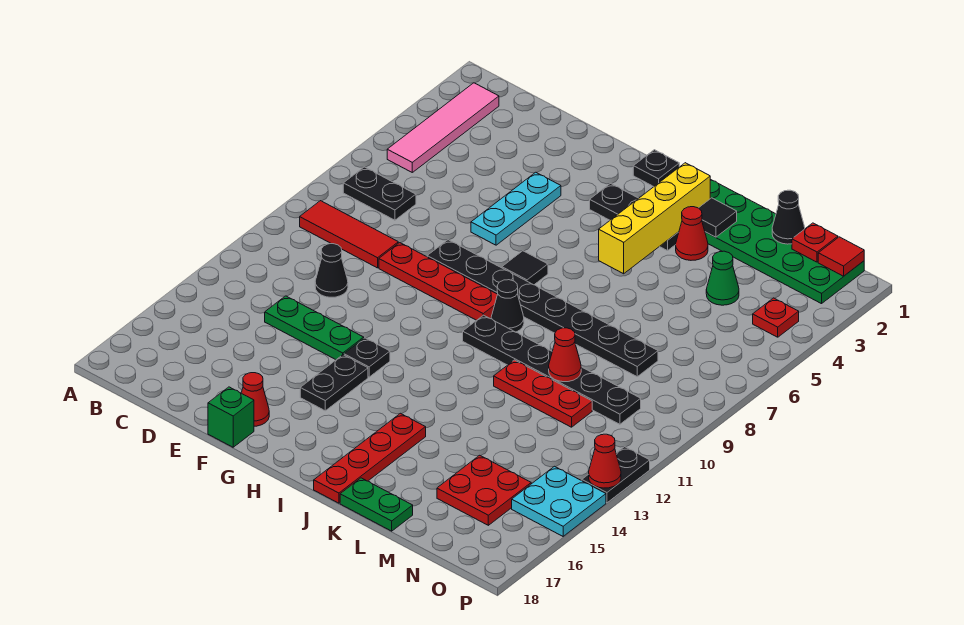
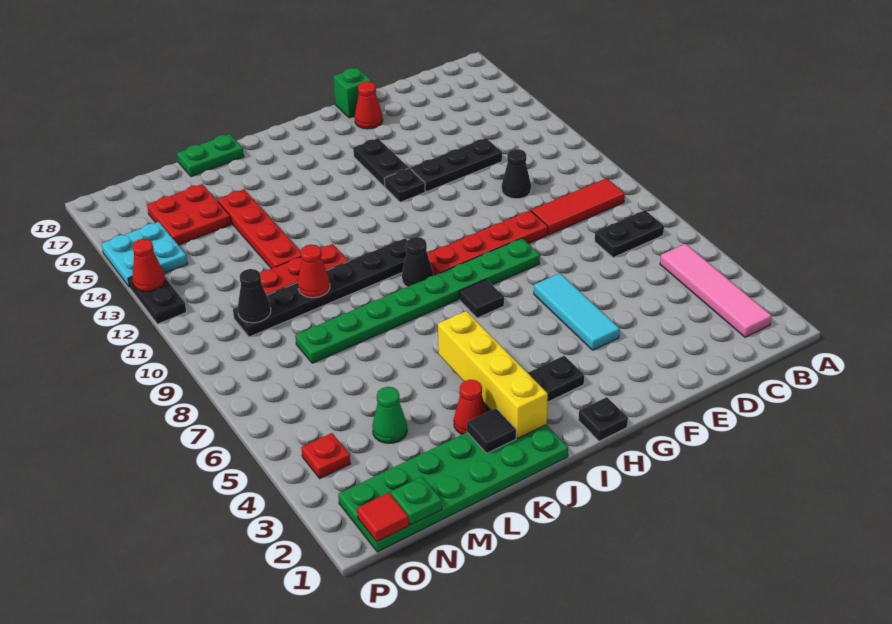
green plate D13:F13 level 1 -> black plate D13:F13 level 1
cyan plate F4:F6 level 1 -> cyan tile F4:F6 level 1
black plate F8:M8 level 1 -> green plate F8:M8 level 1
red plate J15:J18 level 1 -> red plate L12:L15 level 1
black cone M1 level 2 -> black cone N10 level 2
red plate N1 level 2 -> green plate N1 level 2

